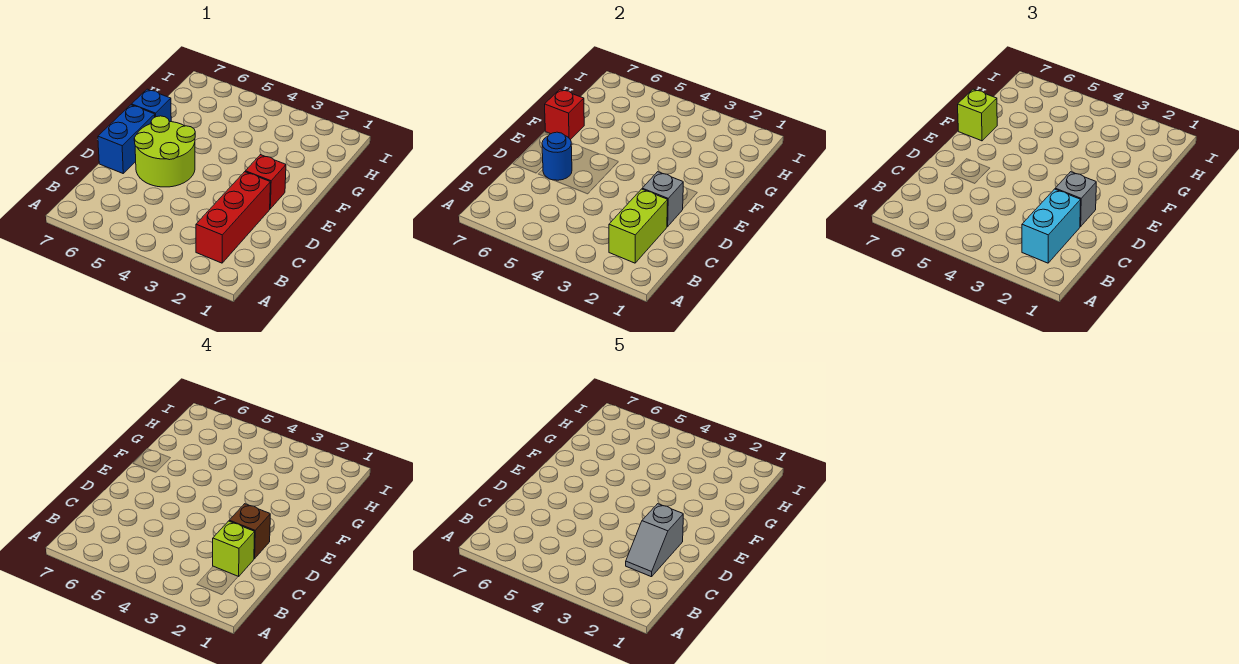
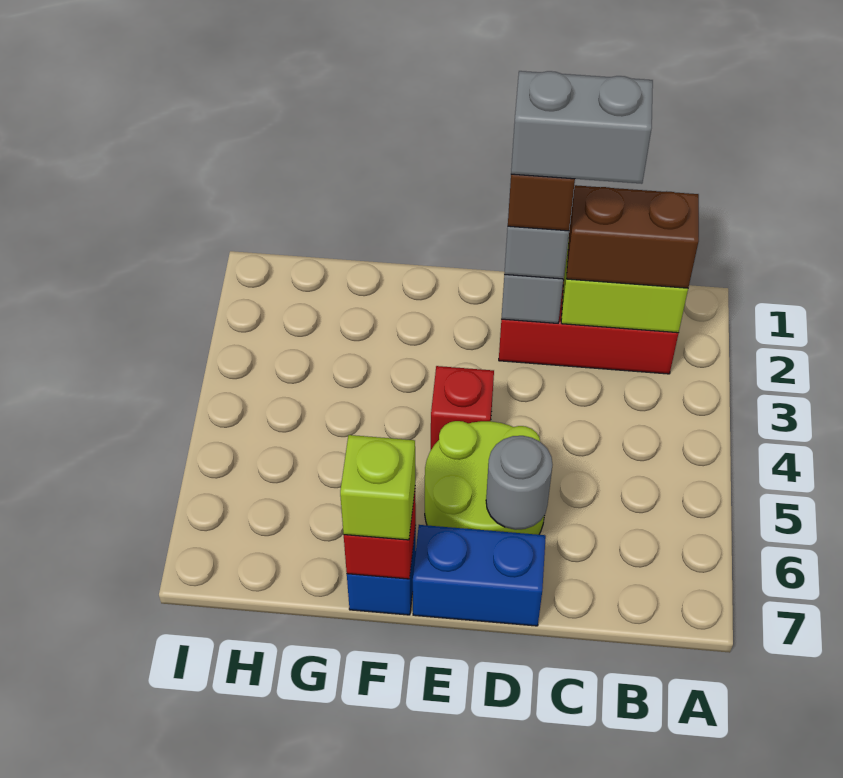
cyan brick B2:C2 level 3 -> brown brick B2:C2 level 3
lime brick C2 level 4 -> none
grey slope C2:D2 level 5 top D -> grey brick C2:D2 level 5
blue round brick D6 level 2 -> grey round brick D6 level 2
red brick E2 level 1 -> red brick E4 level 1

